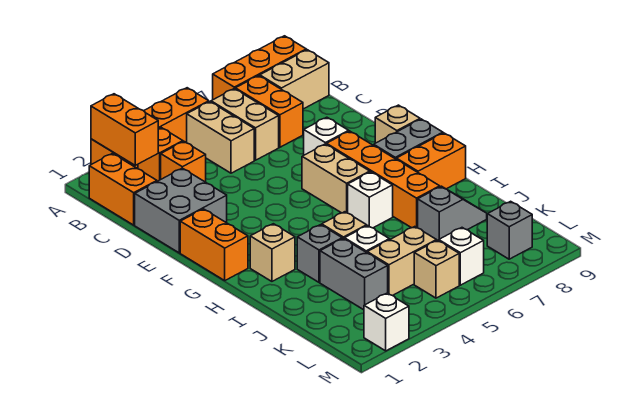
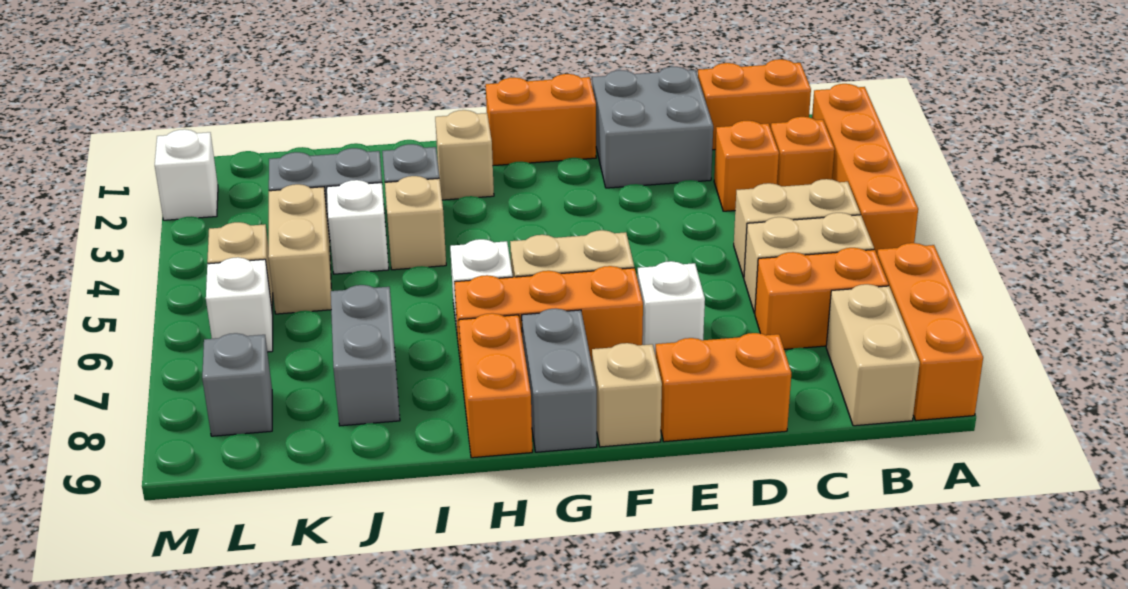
orange brick A2:B2 level 2 -> orange brick D9:E9 level 1
orange brick F7:I7 level 1 -> orange brick F7:H7 level 1
grey slope J7:J8 level 1 top 7 -> grey brick J7:J8 level 1

